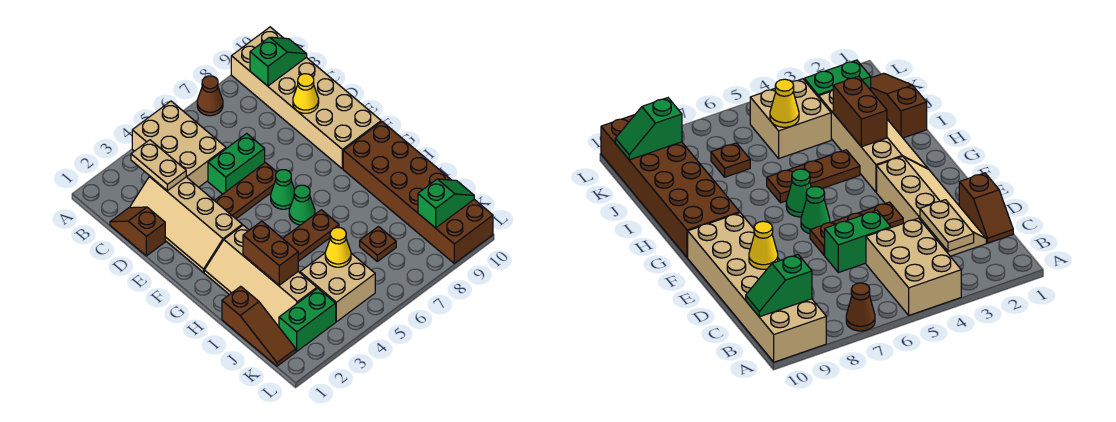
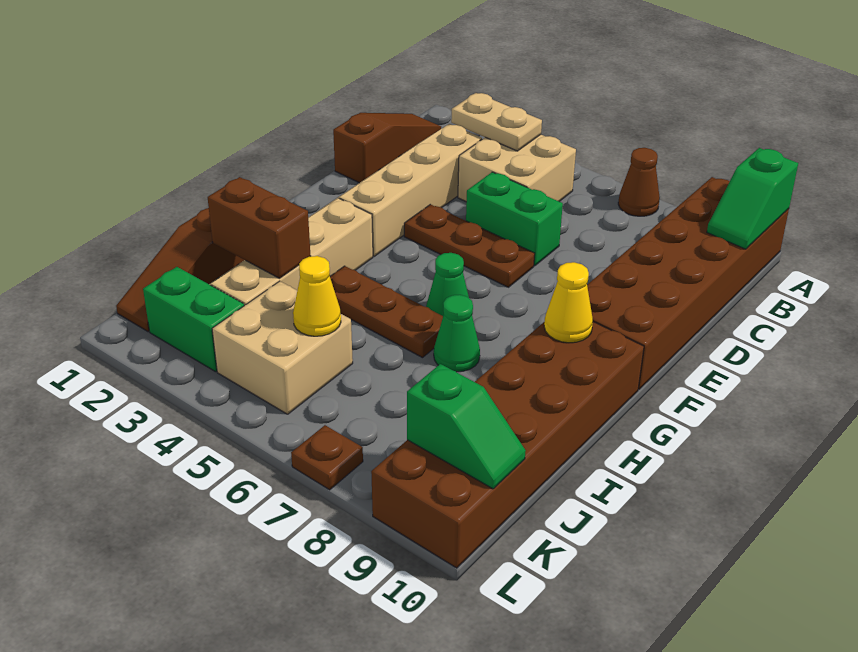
tan brick A4:C5 level 1 -> tan brick B4:C5 level 1
tan brick A9:F10 level 1 -> brown brick A9:F10 level 1
tan plate B3:C3 level 2 -> tan plate B3:B4 level 2
green slope B9:B10 level 2 top 9 -> green slope A10:B10 level 2 top A
brown slope C1:D1 level 1 top D -> brown slope B1:D1 level 1 top D
yellow cone D9 level 2 -> yellow cone G9 level 2
green cone F6 level 1 -> green cone H7 level 1
brown brick H3:I3 level 2 -> brown brick I2:I3 level 2
brown plate J7 level 1 -> brown plate L7 level 1

